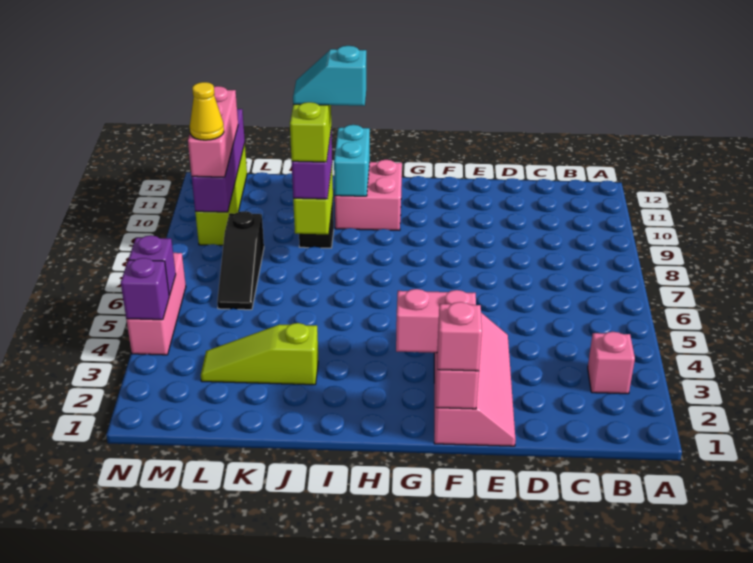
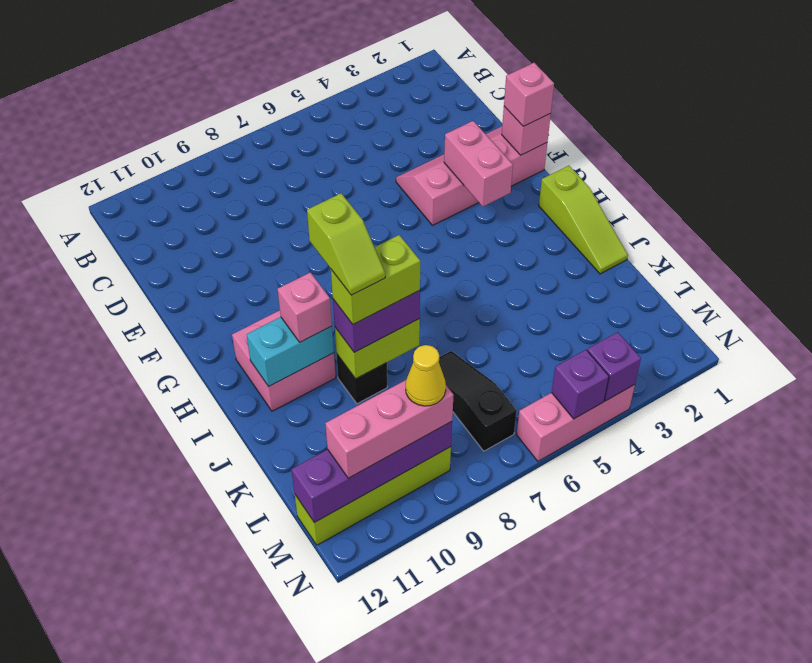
pink brick B3 level 1 -> pink brick I10 level 3
cyan slope I9:J9 level 5 top I -> lime slope I9:J9 level 5 top I
lime slope J3:L3 level 1 top J -> lime slope H1:J1 level 1 top H
black slope L6:L8 level 1 top 8 -> black slope K7:M7 level 1 top M

